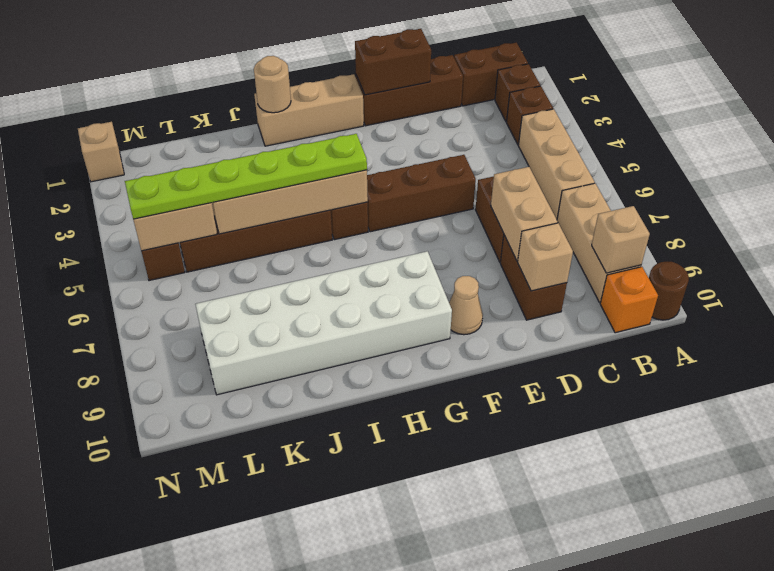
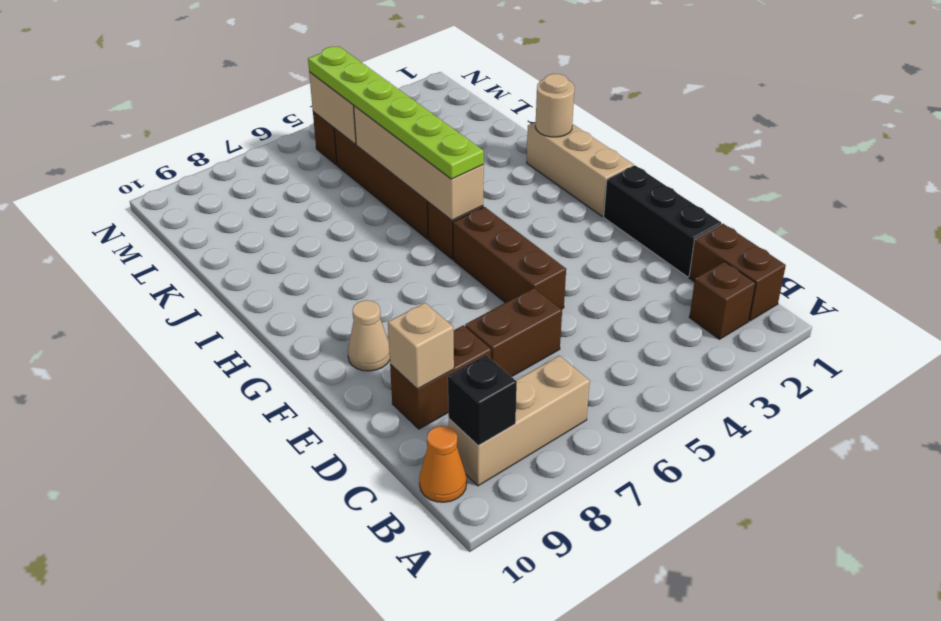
brown round brick A10 level 1 -> none
brown brick B3 level 1 -> none
tan brick B4:B6 level 1 -> none
tan brick B9 level 2 -> black brick B9 level 2
orange brick B10 level 1 -> orange cone B10 level 1
brown brick D1:F1 level 1 -> black brick D1:F1 level 1
tan brick D7:D8 level 2 -> none
brown brick E1:F1 level 2 -> none
white brick G8:L9 level 1 -> none
tan brick N1 level 1 -> none

